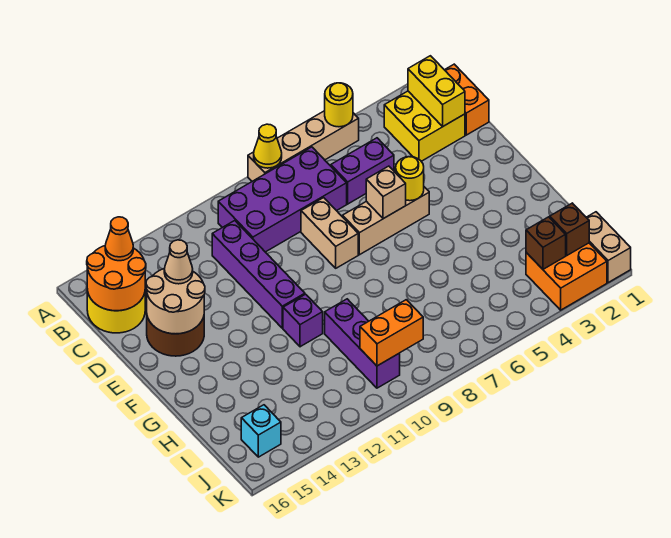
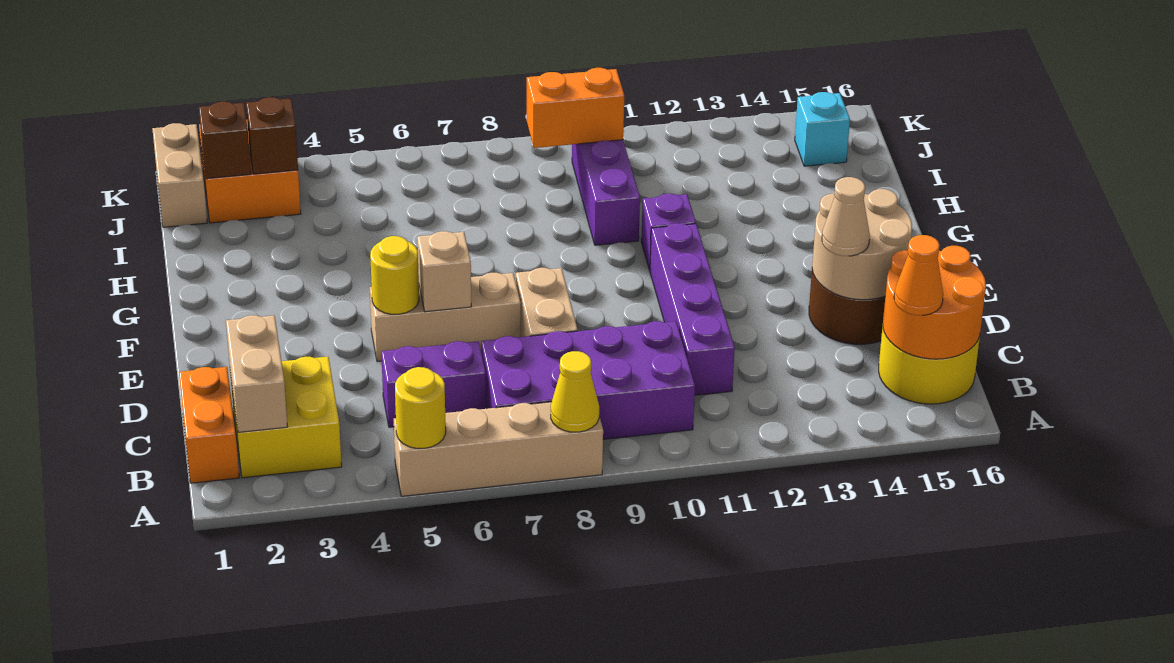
yellow brick B2:C2 level 2 -> tan brick B2:C2 level 2

